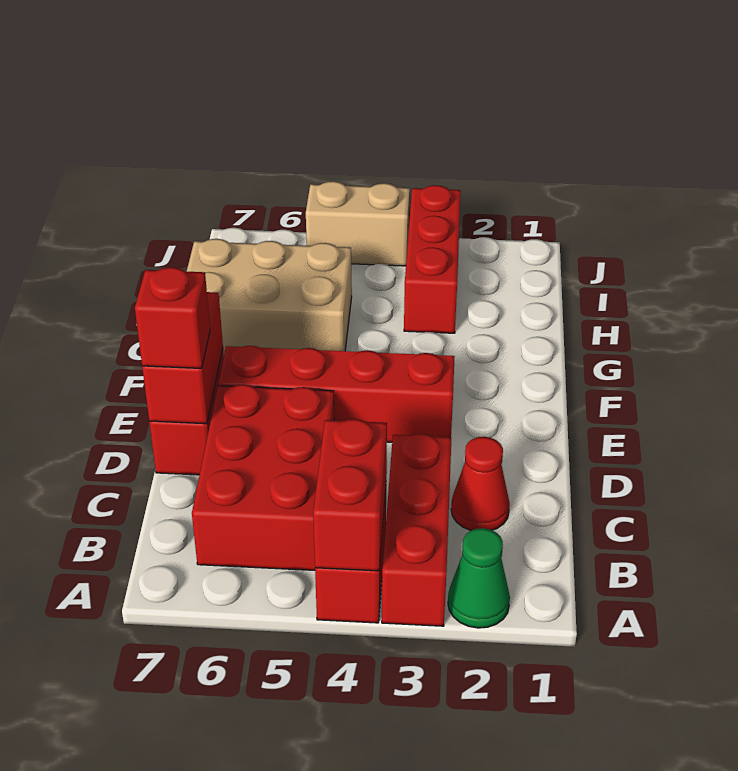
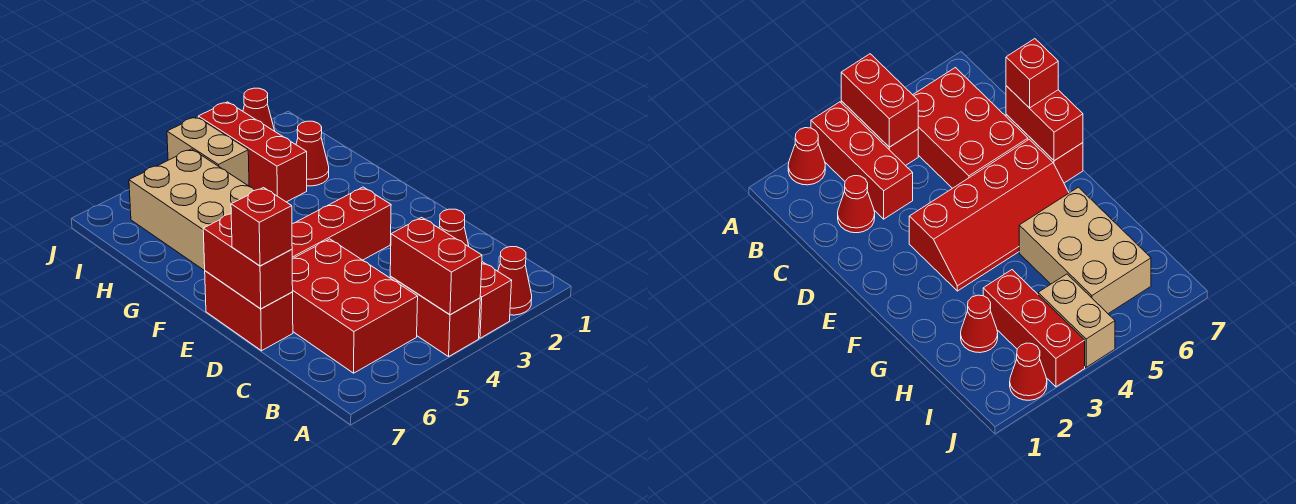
green cone A2 level 1 -> red cone A2 level 1
tan brick G5:H7 level 1 -> tan brick G5:I6 level 1
none -> red cone H2 level 1
none -> red cone J2 level 1
tan brick J4:J5 level 1 -> tan brick I4:J4 level 1

